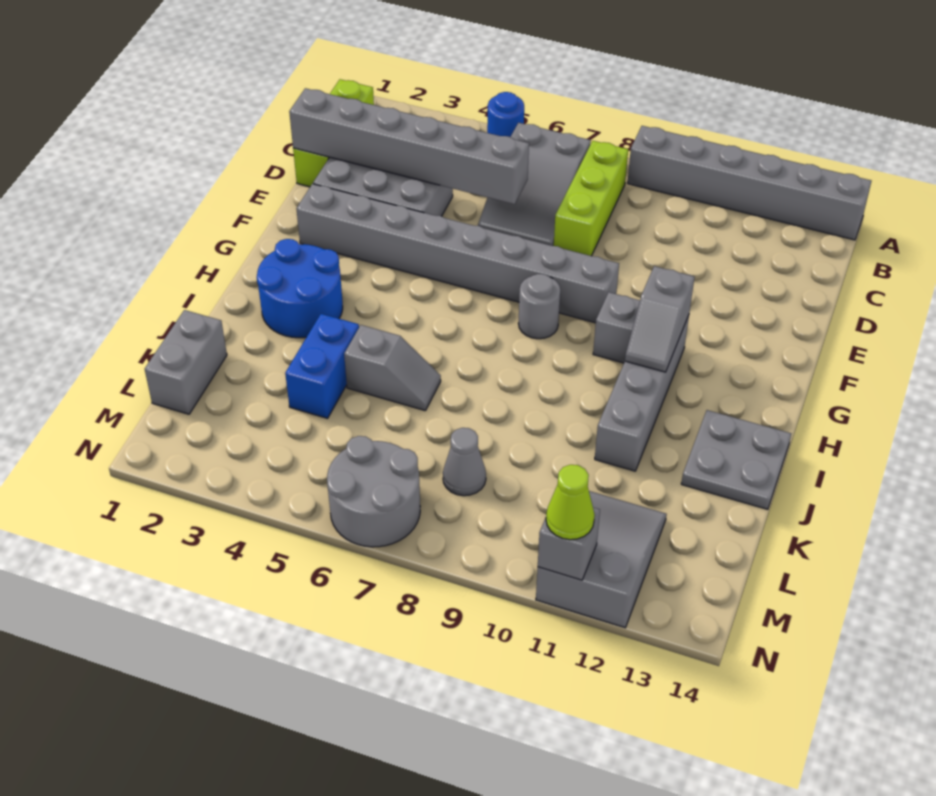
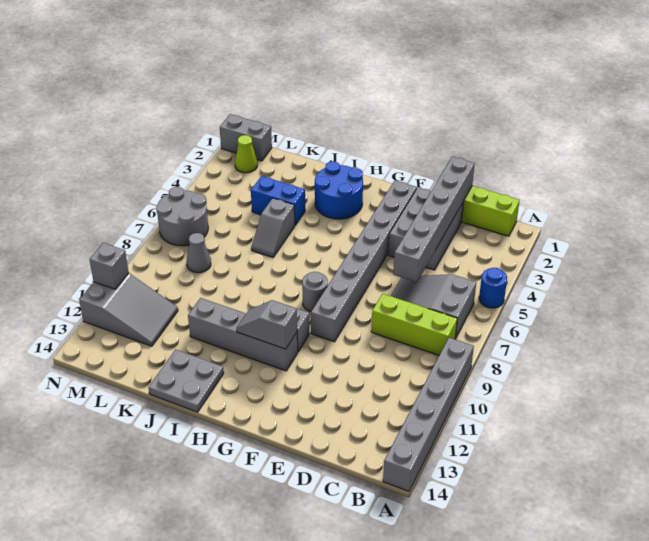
grey brick K1:L1 level 1 -> grey brick M1:N1 level 1
lime cone N11 level 3 -> lime cone M2 level 1

